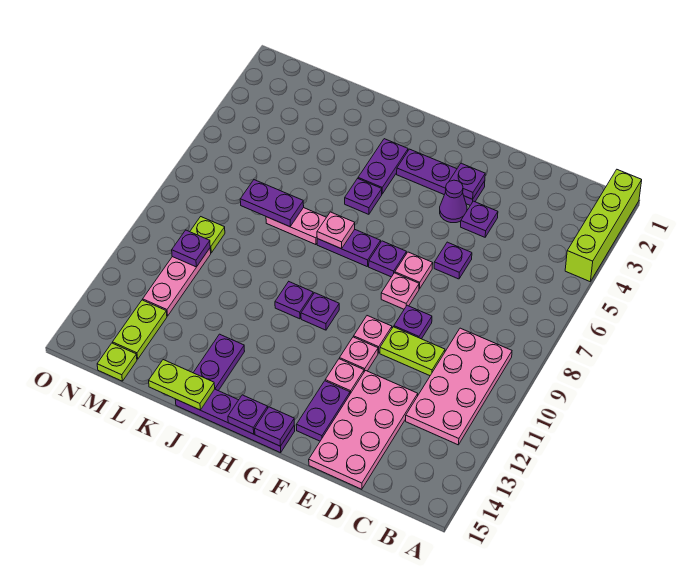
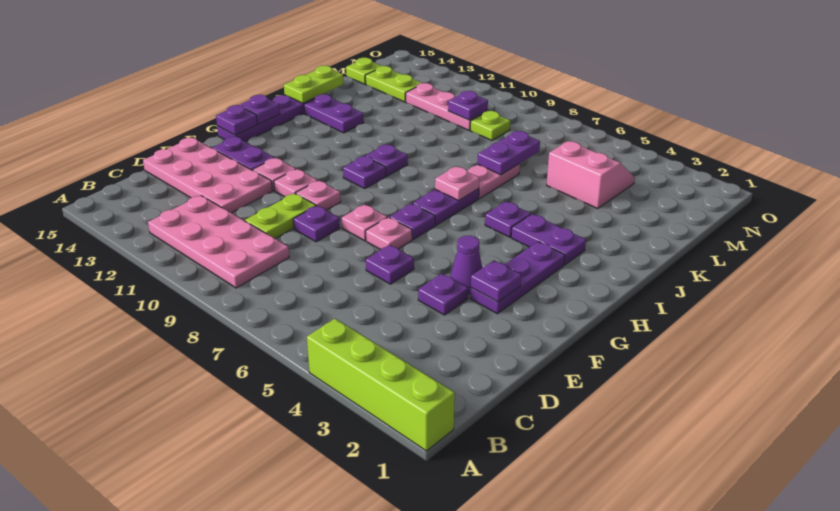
none -> pink slope L4:M5 level 1 top L

